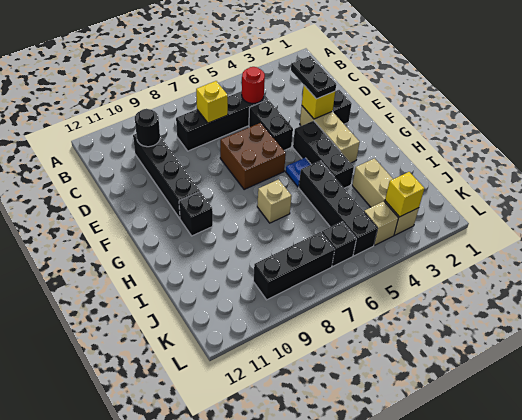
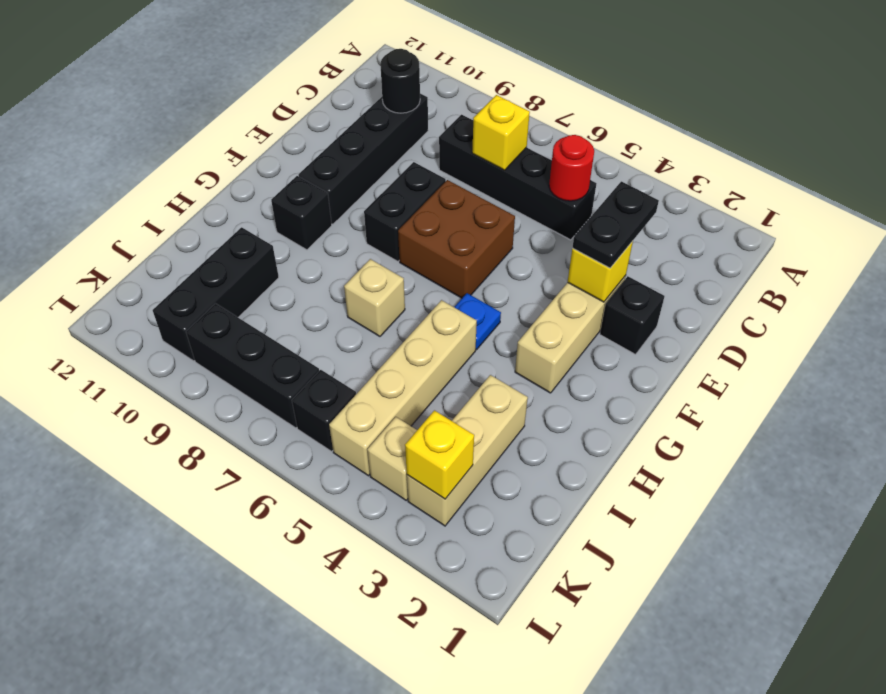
black brick D5:E5 level 1 -> black brick E8:F8 level 1
black brick F4:H4 level 1 -> black brick I10:K10 level 1
black brick H5:K5 level 1 -> tan brick H5:K5 level 1

